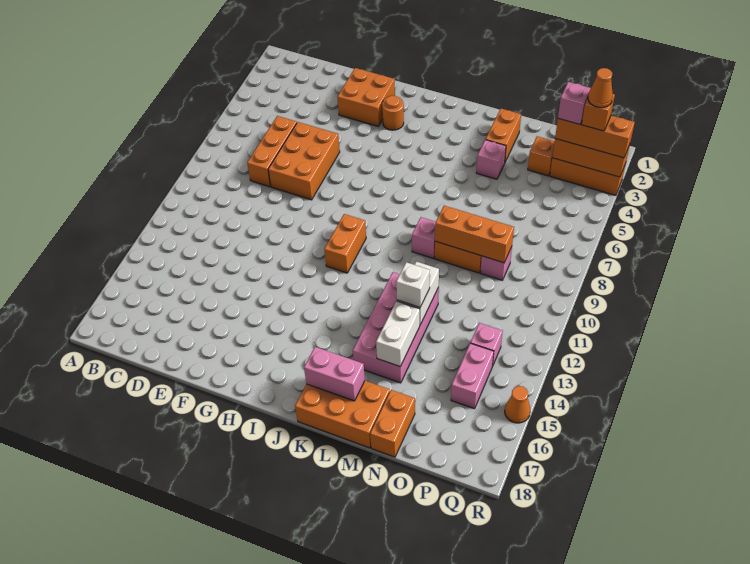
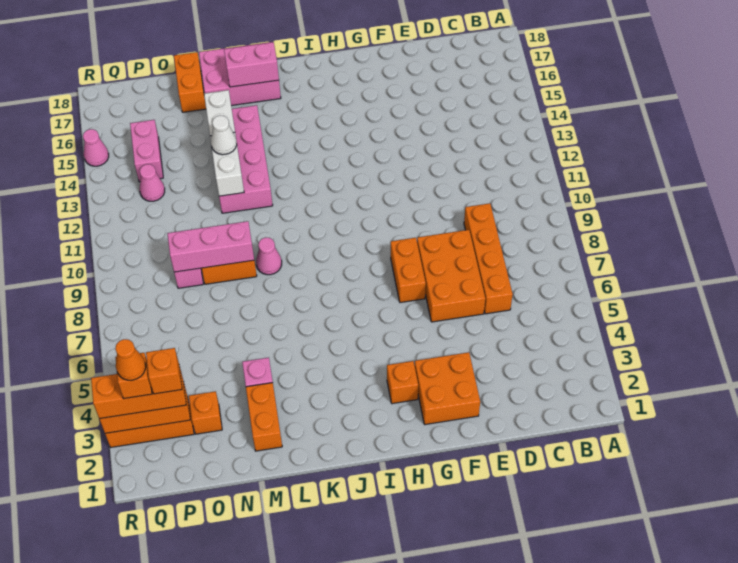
orange brick D6:D8 level 1 -> orange brick D6:D9 level 1
orange round brick H3 level 1 -> orange brick H3 level 1
orange brick I10:I11 level 1 -> orange brick G7:G8 level 1
orange brick K17:M18 level 1 -> pink brick K17:M18 level 1
pink brick L9 level 1 -> pink cone L9 level 1
orange brick M9:O9 level 2 -> pink brick M9:O9 level 2
white brick M13 level 3 -> white cone M13 level 3
pink brick P3 level 4 -> orange brick P3 level 4
pink brick P13 level 1 -> pink cone P13 level 1
orange cone R15 level 1 -> pink cone R15 level 1

